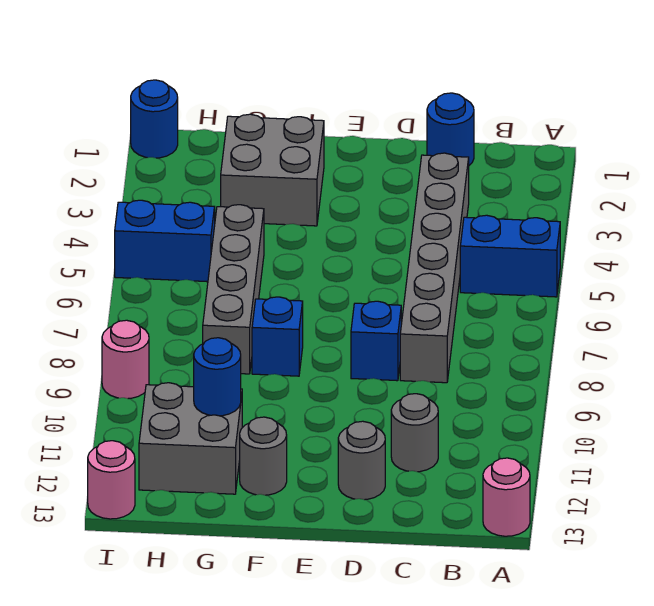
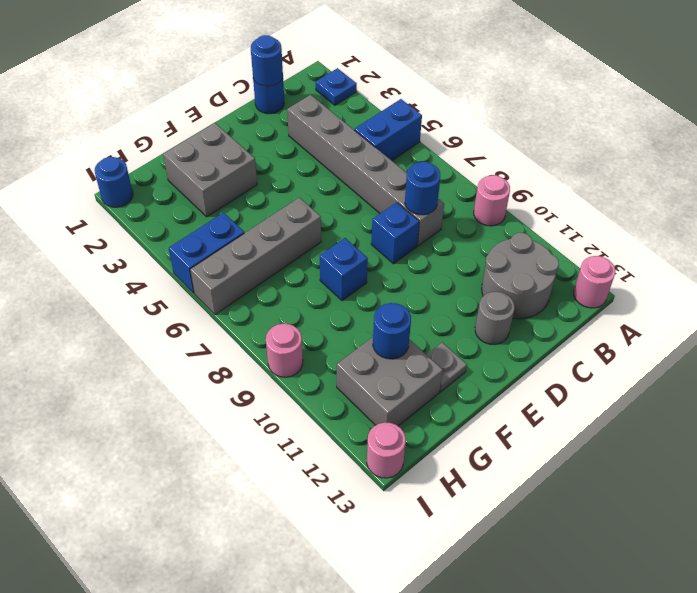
none -> blue plate A2 level 1
none -> pink round brick A9 level 1
none -> blue round brick C1 level 2
none -> blue round brick C8 level 2
grey round brick C11 level 1 -> grey round brick B11:C12 level 1
grey round brick F12 level 1 -> grey plate F12 level 1
grey brick G5:G8 level 1 -> grey brick F6:I6 level 1

